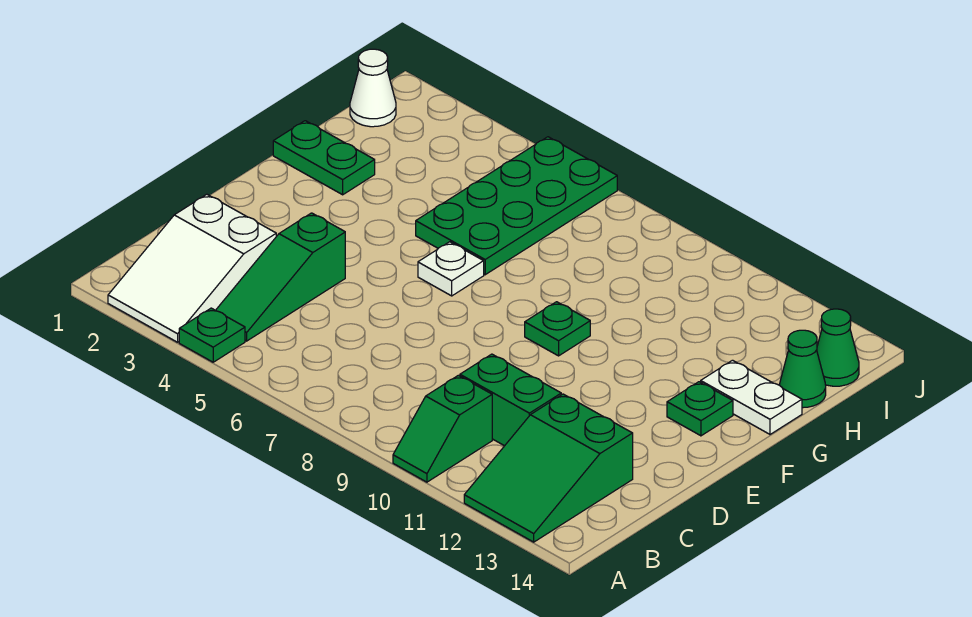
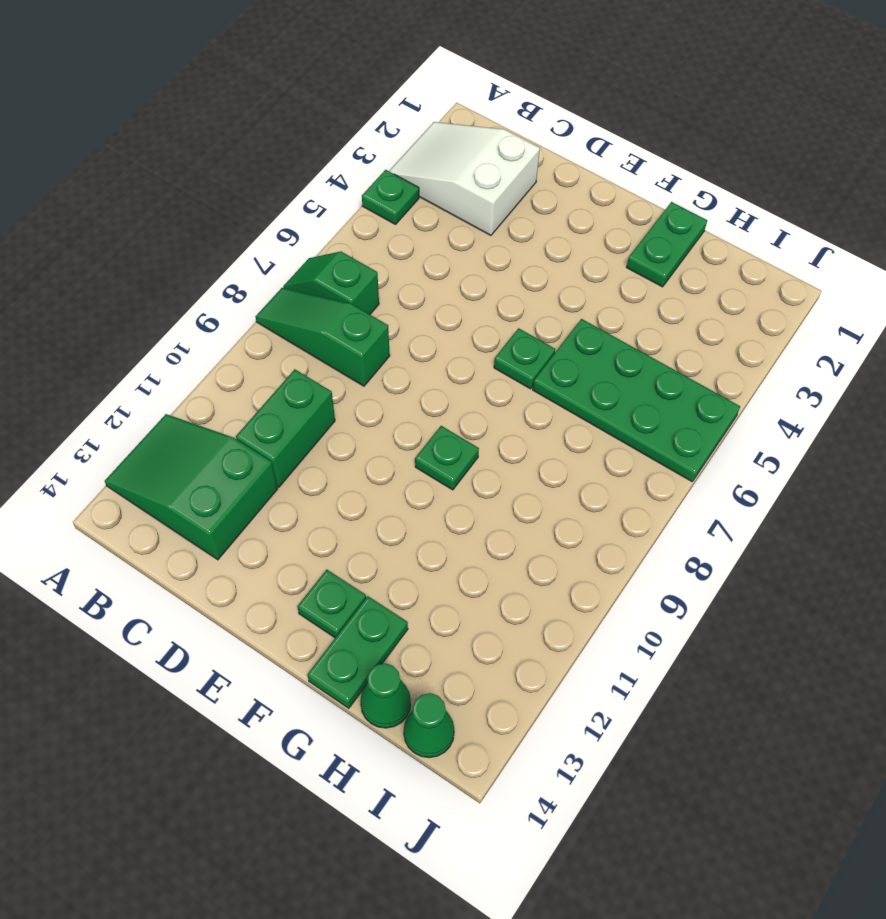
green slope A10:B10 level 1 top B -> green slope A7:B7 level 1 top B
green slope B4:D4 level 1 top D -> green slope A8:C8 level 1 top C
white plate F6 level 1 -> green plate F6 level 1
white plate G13:G14 level 1 -> green plate G13:G14 level 1
white cone I1 level 1 -> none

